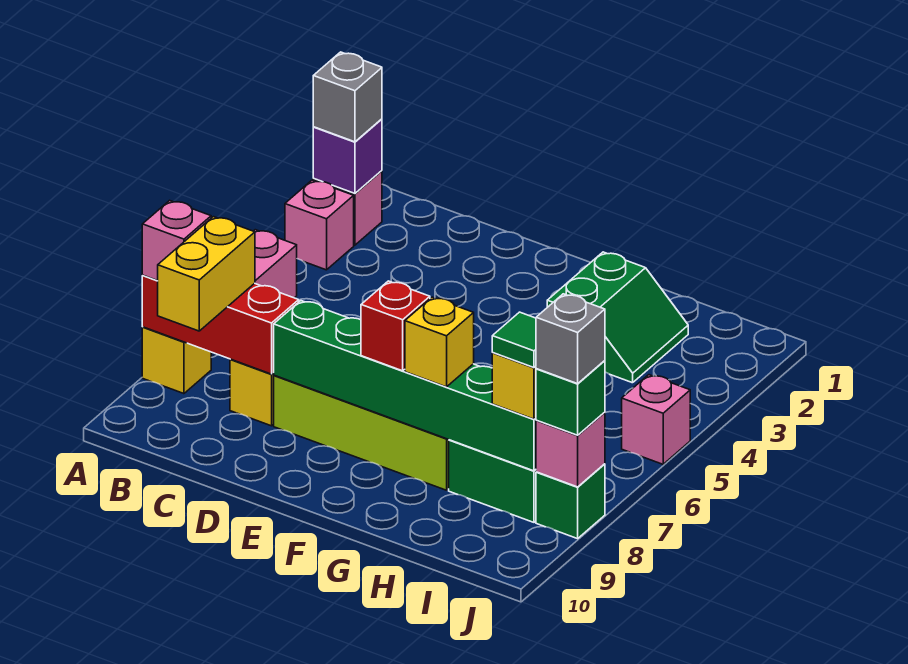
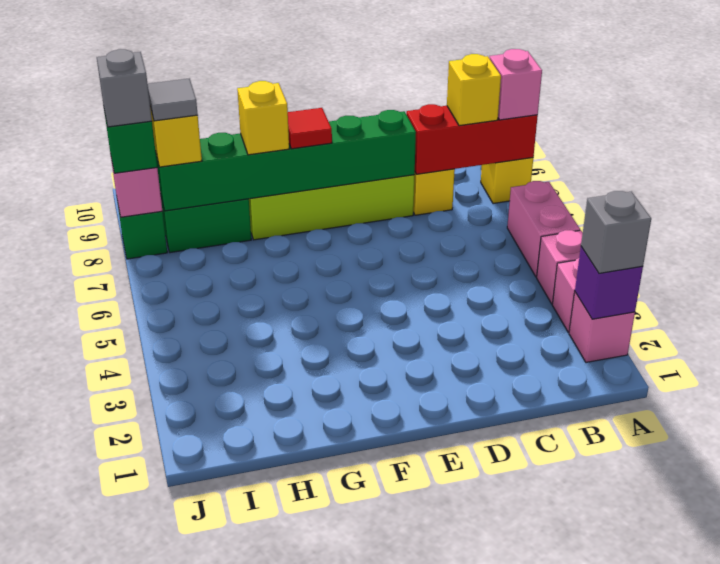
yellow brick B8:B9 level 3 -> yellow brick B8 level 3
red brick F8 level 3 -> red tile F8 level 3
green slope G2:H3 level 1 top G -> none
green tile I8 level 4 -> grey tile I8 level 4
pink brick J5 level 1 -> pink brick A4 level 1

